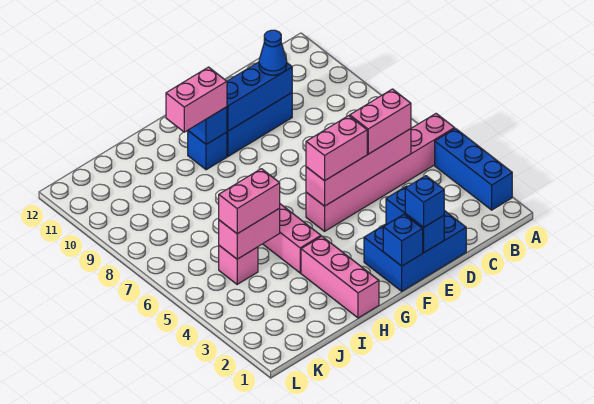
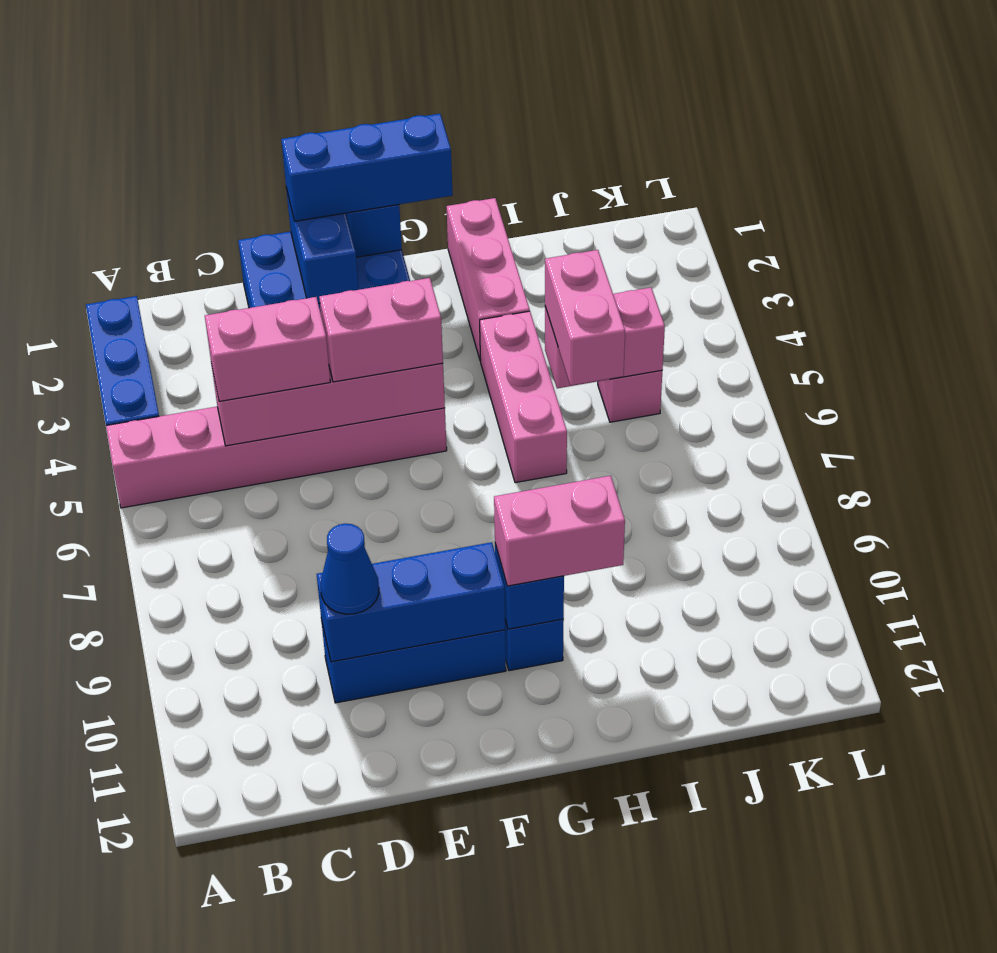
blue brick E1 level 3 -> blue brick E1:G1 level 3
pink brick I5:J5 level 3 -> pink brick I5:I6 level 3

